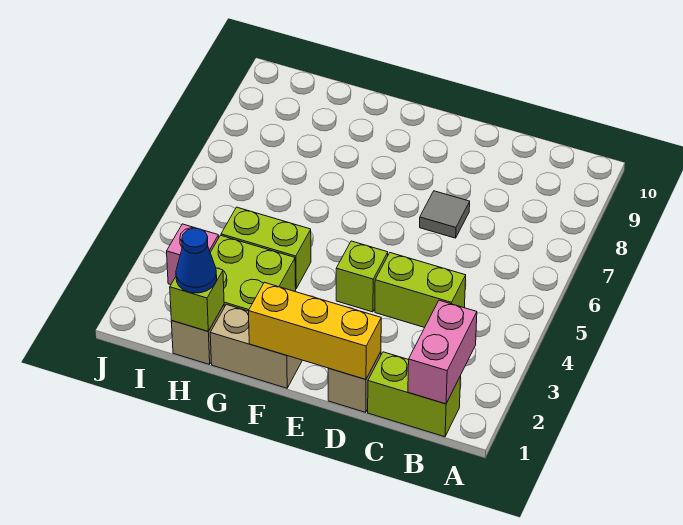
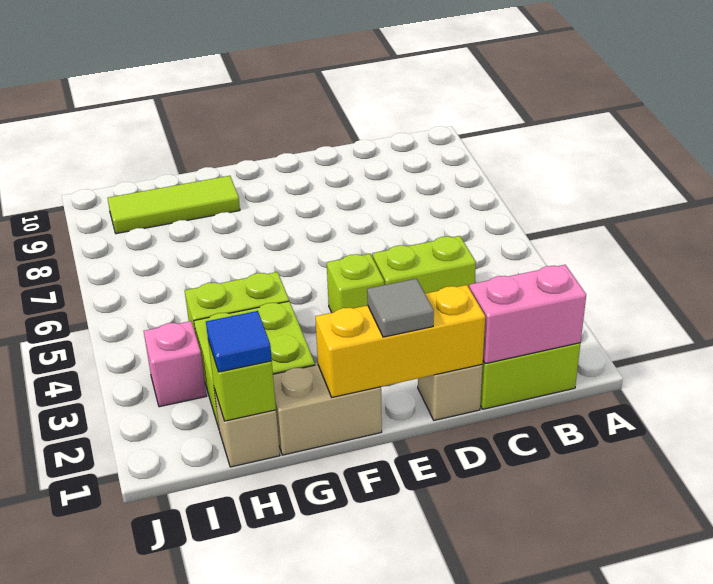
pink brick B1:B2 level 2 -> pink brick B1:C1 level 2
grey tile D7 level 1 -> grey tile E1 level 3
none -> lime tile G9:I9 level 1
blue cone H1 level 3 -> blue tile H1 level 3

